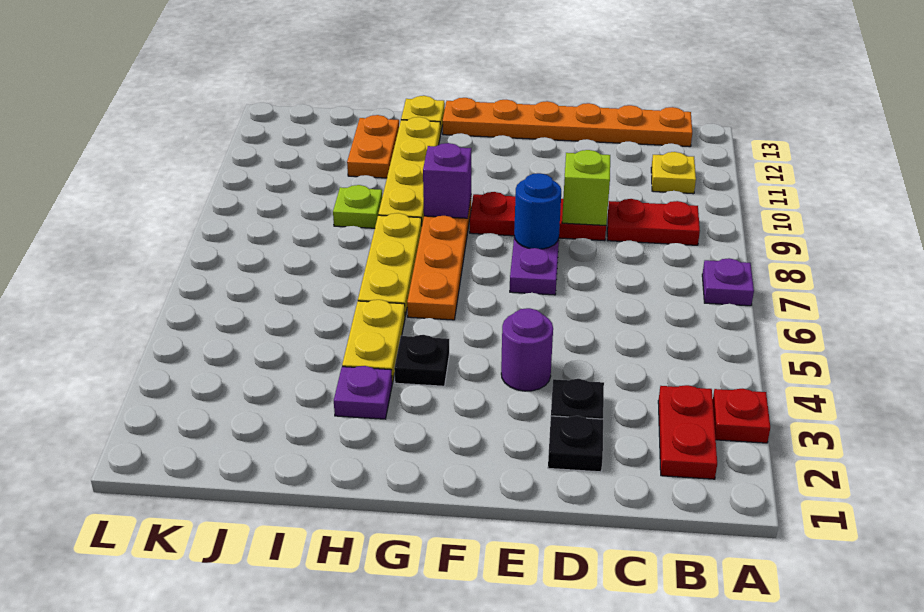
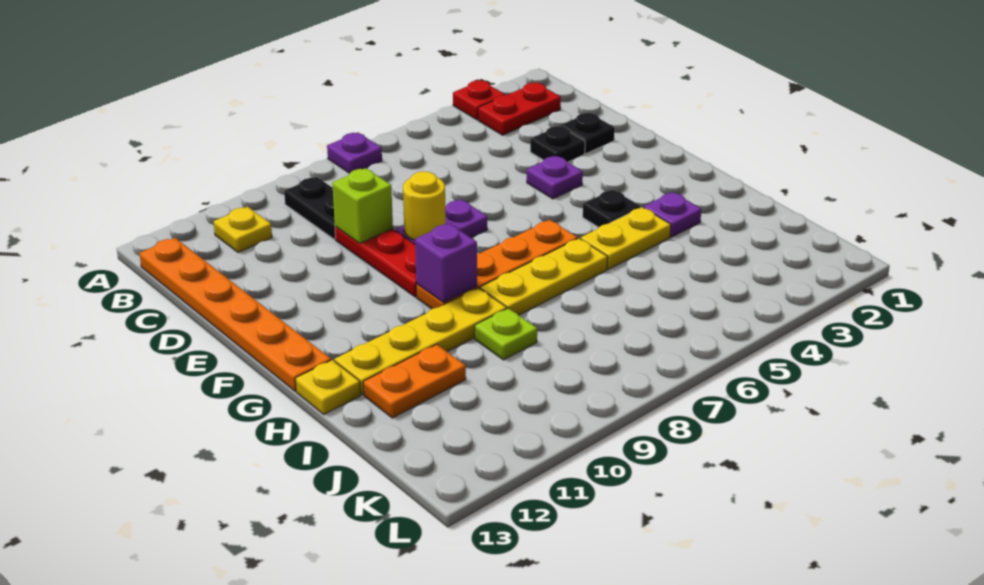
red plate B9:C9 level 1 -> black plate B9:C9 level 1
purple round brick E4 level 1 -> purple plate E4 level 1
blue round brick E8 level 2 -> yellow round brick E8 level 2

